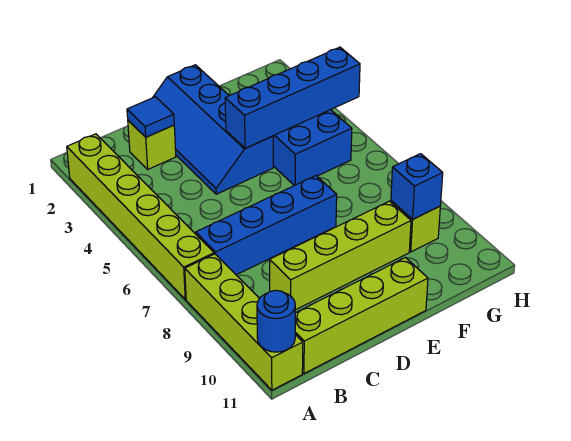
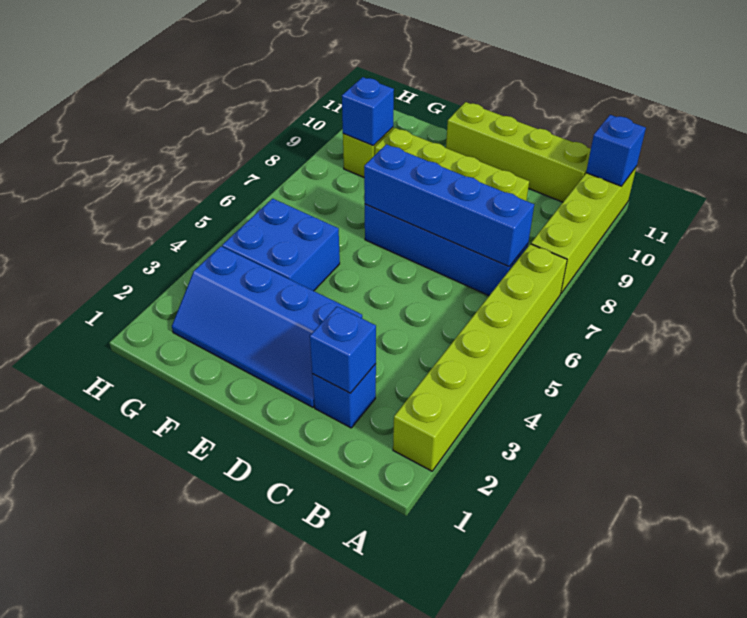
blue round brick A11 level 2 -> blue brick A11 level 2
lime brick C2 level 1 -> blue brick C2 level 1
blue tile C2 level 2 -> blue brick C2 level 2
blue slope D1:E4 level 1 top E -> blue slope D2:G3 level 1 top 3
blue brick E4:H4 level 2 -> blue brick B7:E7 level 2

